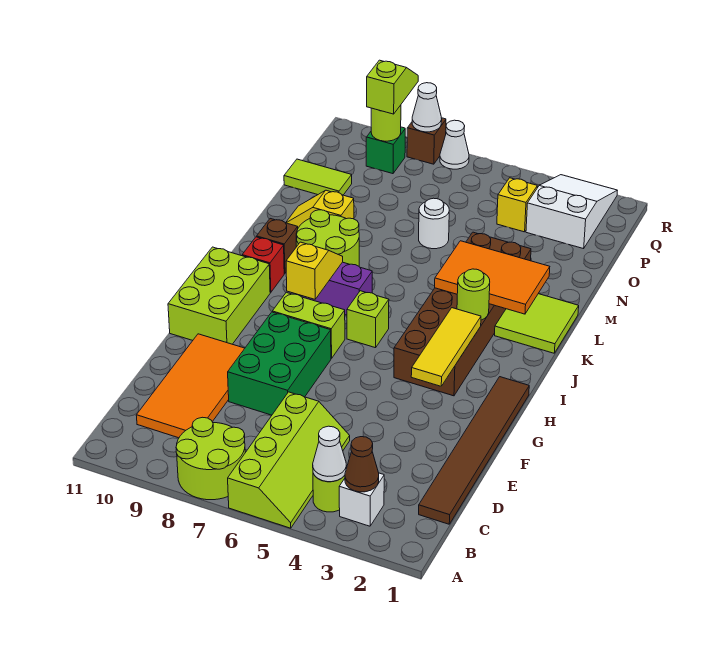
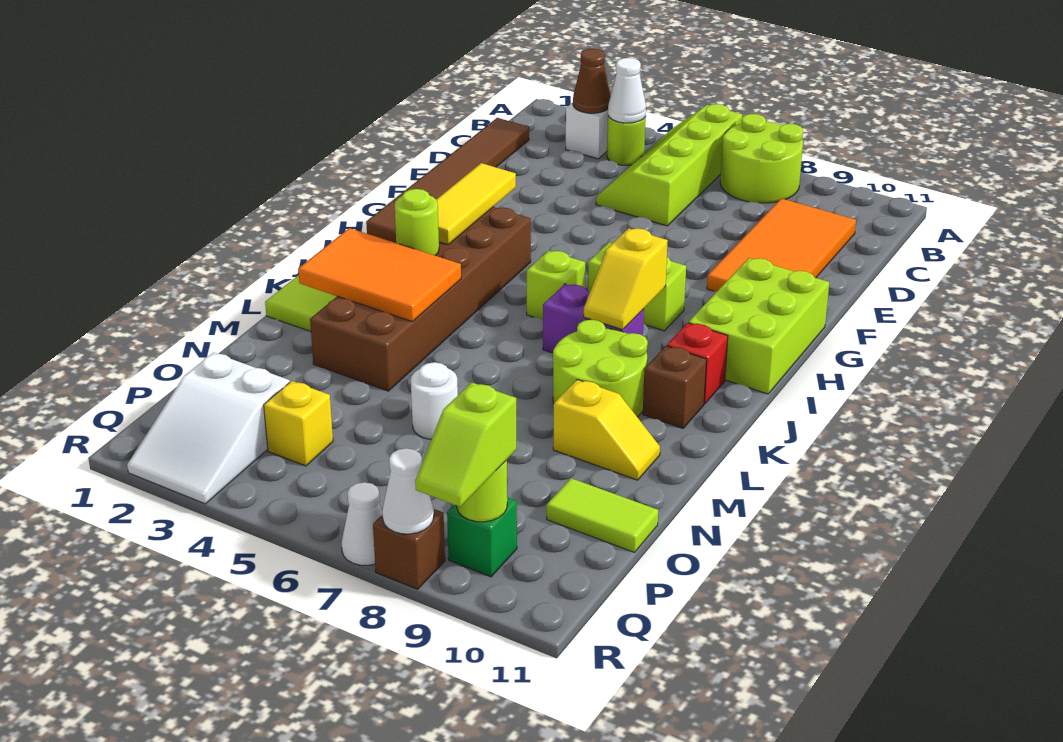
green brick E7:G8 level 1 -> none

